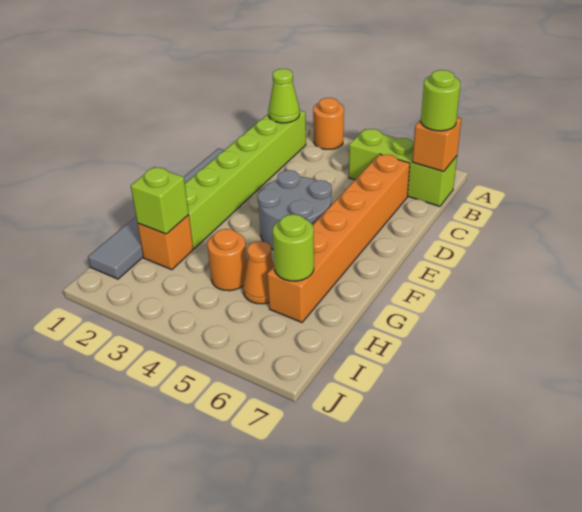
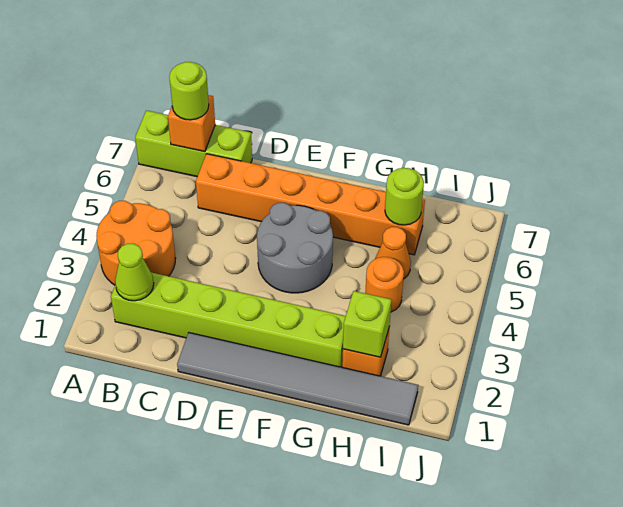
orange round brick A3 level 1 -> orange round brick A3:B4 level 1
lime brick B5:B7 level 1 -> lime brick A7:C7 level 1

